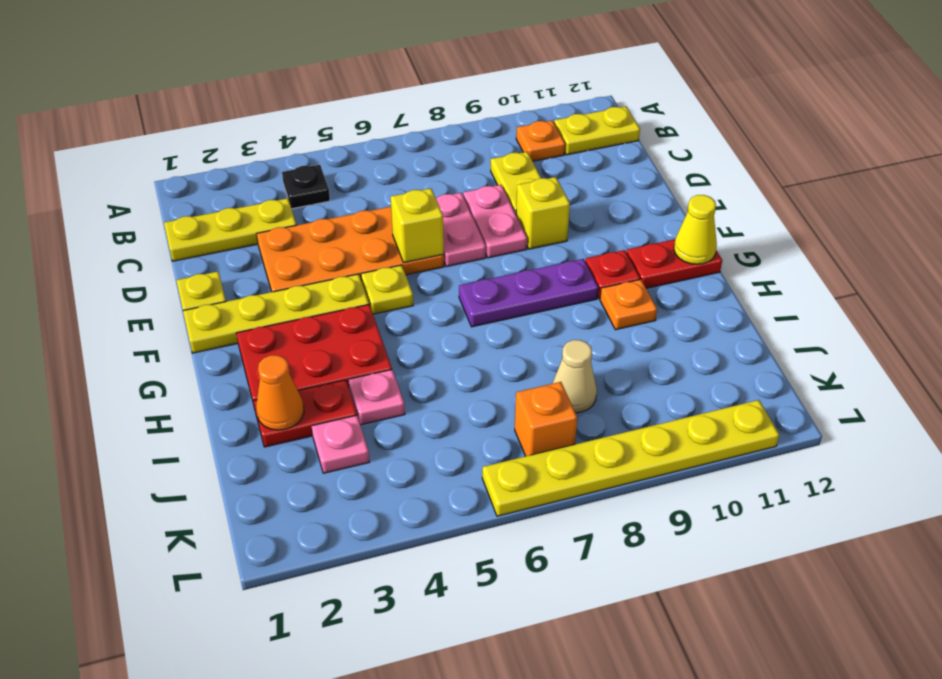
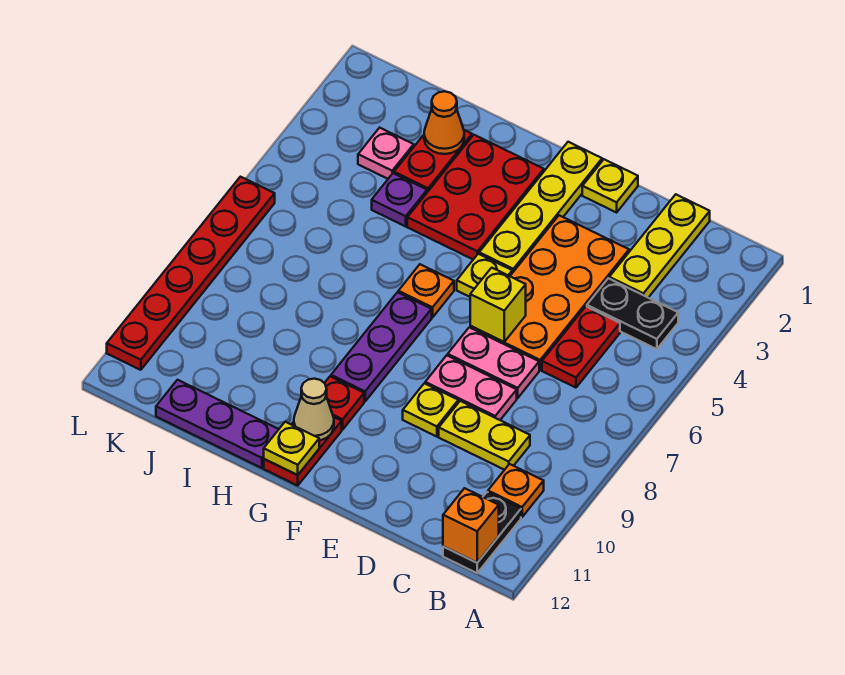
black plate B4 level 1 -> black plate B4:C4 level 1
yellow plate B11:B12 level 1 -> black plate B11:B12 level 1
none -> red plate C5:C6 level 1
yellow brick E9 level 1 -> yellow plate E9 level 1
yellow cone G12 level 2 -> yellow plate G12 level 2
orange plate H10 level 1 -> orange plate G6 level 1
none -> purple plate H12:J12 level 1
pink plate I4 level 1 -> purple plate I4 level 1
tan cone J8 level 1 -> tan cone G11 level 2
orange brick K7 level 1 -> orange brick B12 level 2
yellow plate L6:L11 level 1 -> red plate L6:L11 level 1

